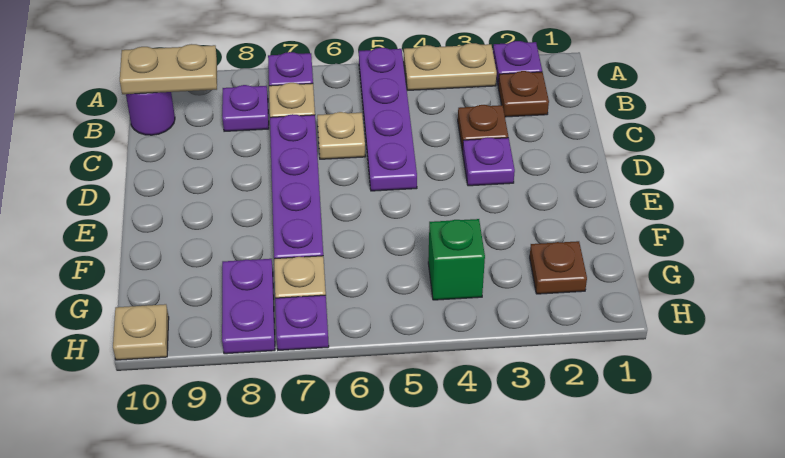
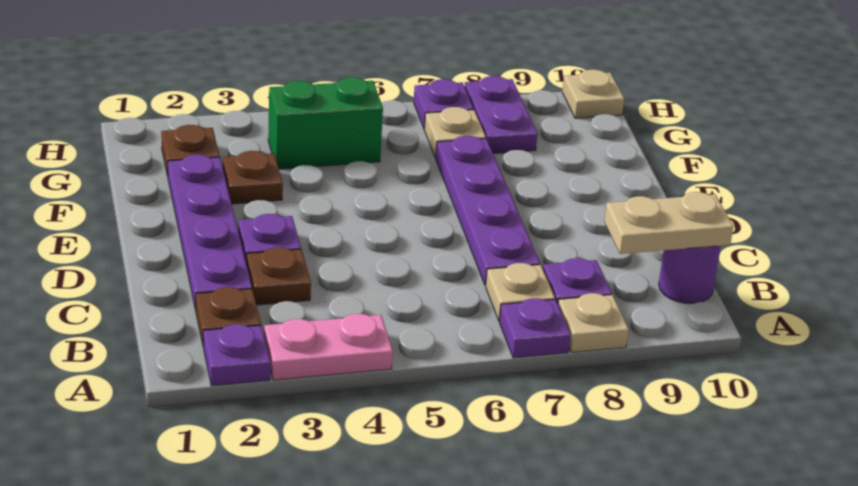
tan plate A3:A4 level 1 -> pink plate A3:A4 level 1
purple plate A5:D5 level 1 -> purple plate C2:F2 level 1
tan plate C6 level 1 -> tan plate A8 level 1
none -> brown plate F3 level 1
green brick G4 level 1 -> green brick G4:G5 level 1

